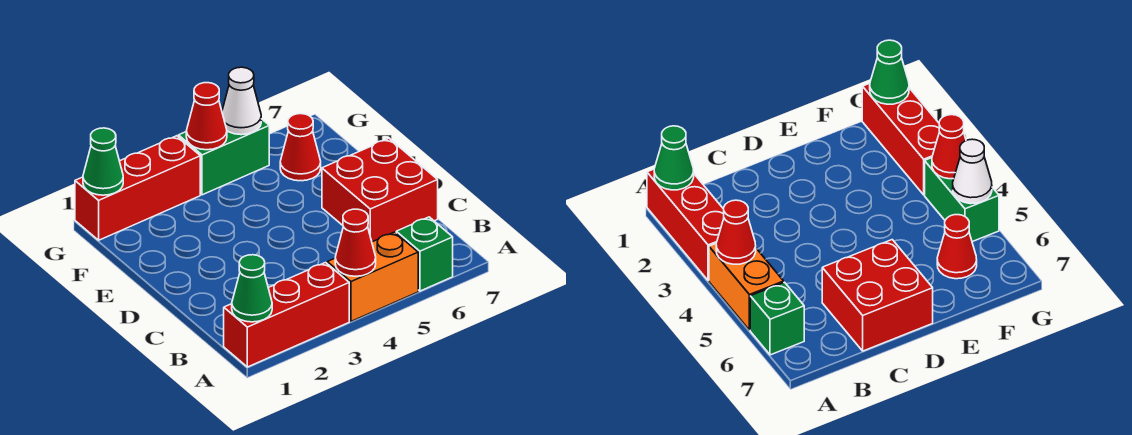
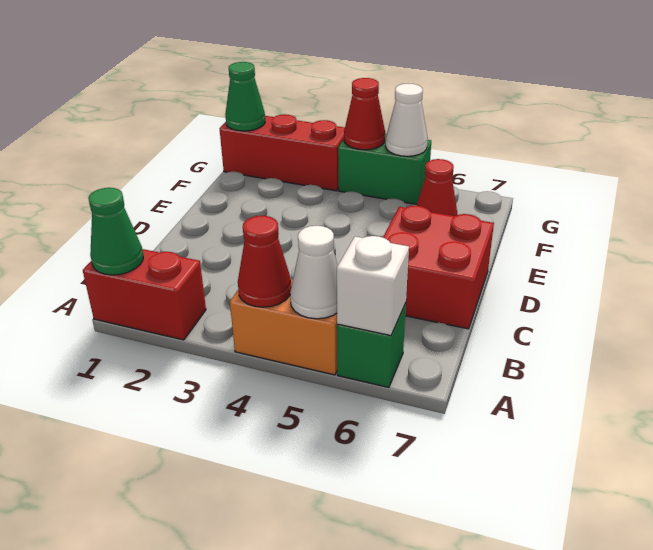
red brick A1:A3 level 1 -> red brick A1:A2 level 1
none -> white cone A5 level 2
none -> white brick A6 level 2

